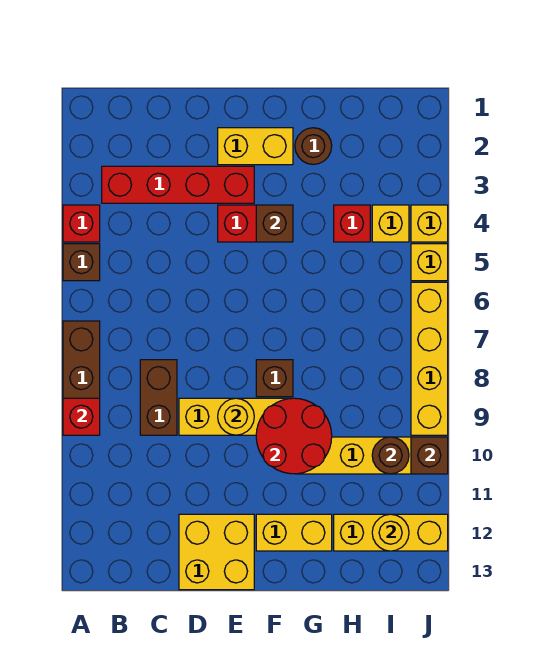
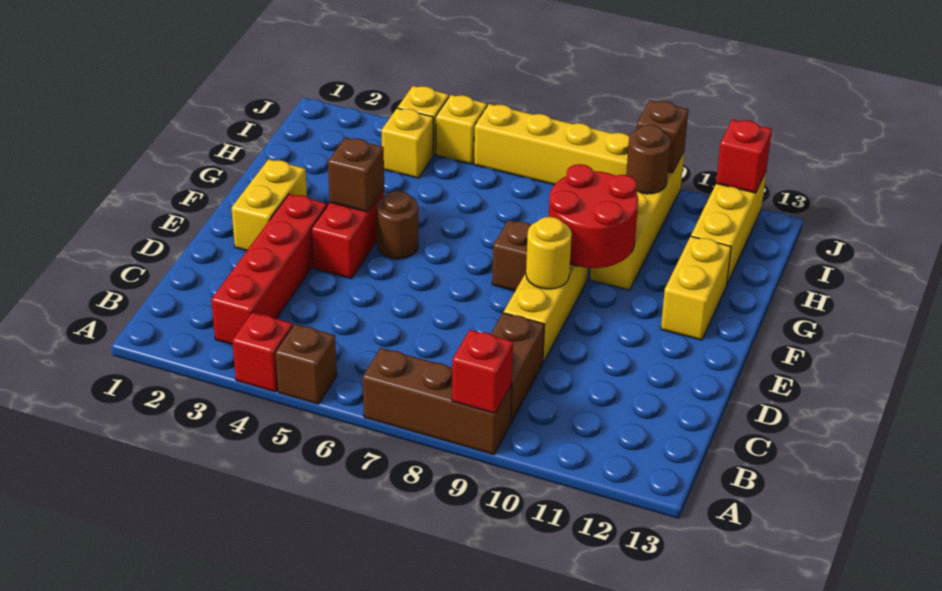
brown brick C8:C9 level 1 -> brown brick B9:C9 level 1
yellow brick D12:E13 level 1 -> none
brown round brick G2 level 1 -> brown round brick F5 level 1
red brick H4 level 1 -> red brick J12 level 2
yellow round brick I12 level 2 -> none

